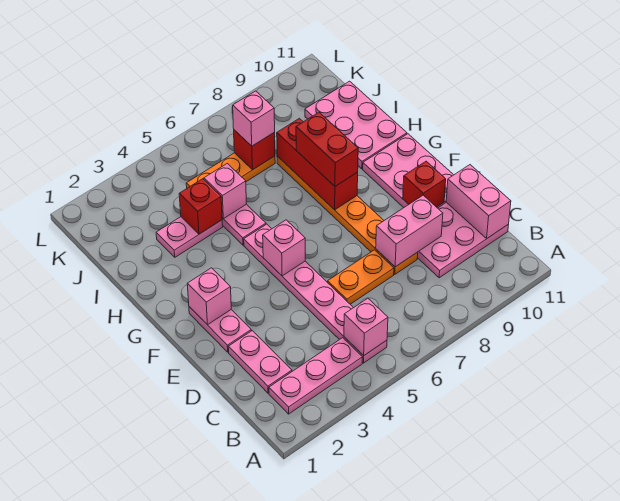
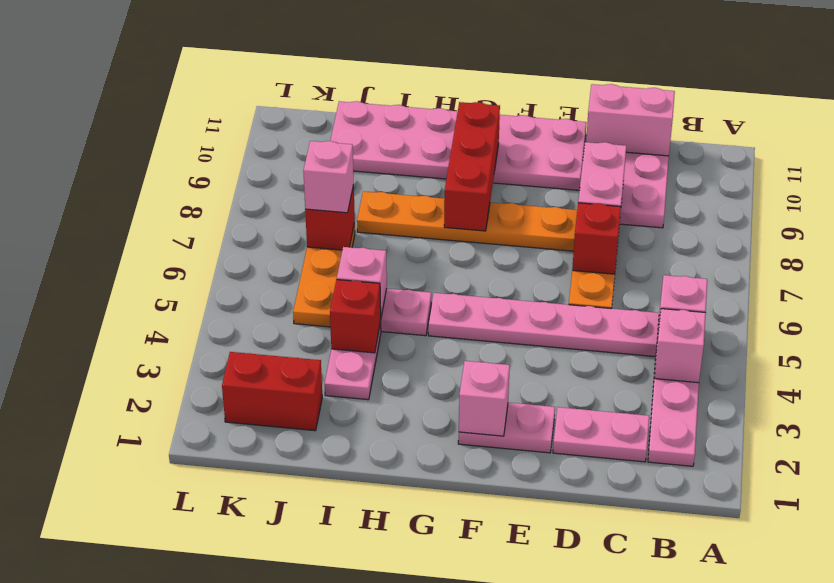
red brick E10 level 2 -> red brick D7 level 2
pink brick F5 level 2 -> pink brick B4 level 2
red brick G8:I8 level 2 -> red brick G8:G10 level 2
red brick G8:H8 level 3 -> red brick J2:K2 level 1

